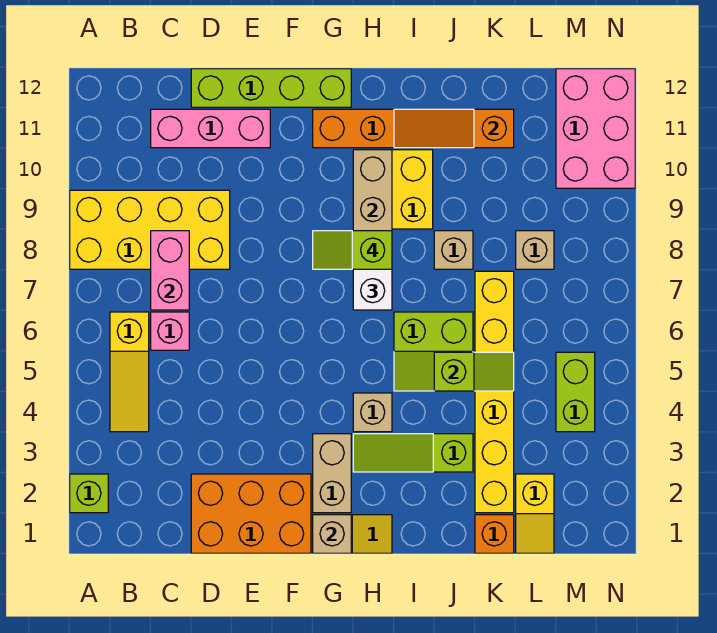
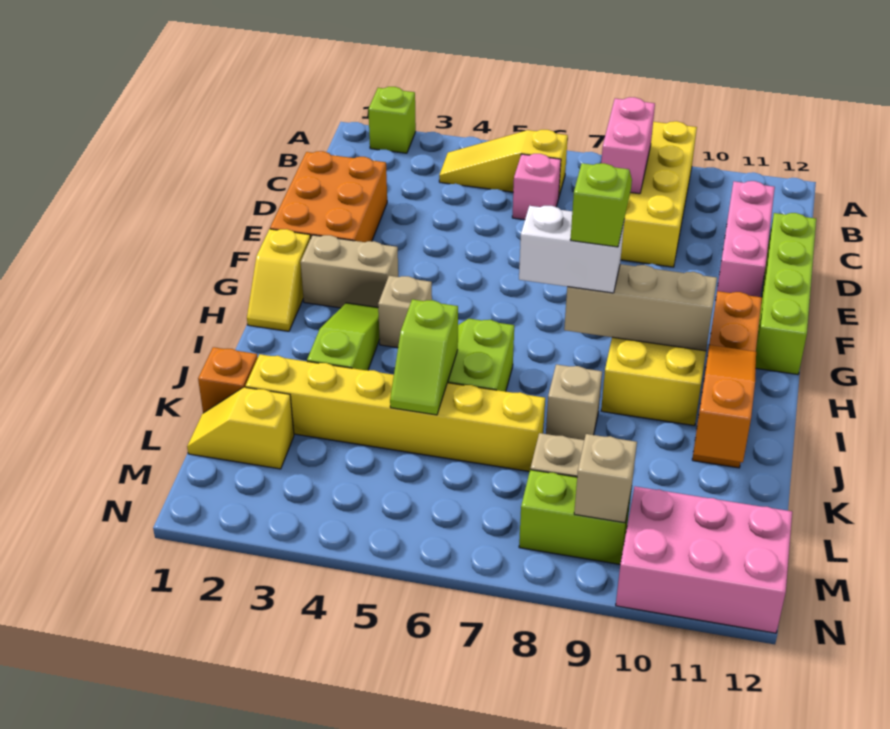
pink brick C7:C8 level 2 -> pink brick B8:C8 level 2
tan brick G1 level 2 -> tan brick M9 level 2
lime brick M4:M5 level 1 -> lime brick M8:M9 level 1

